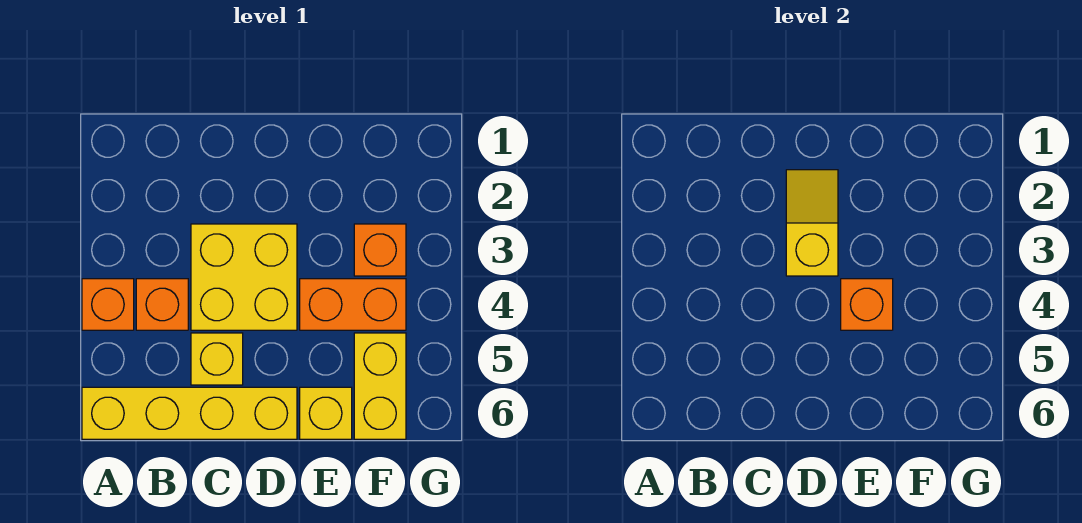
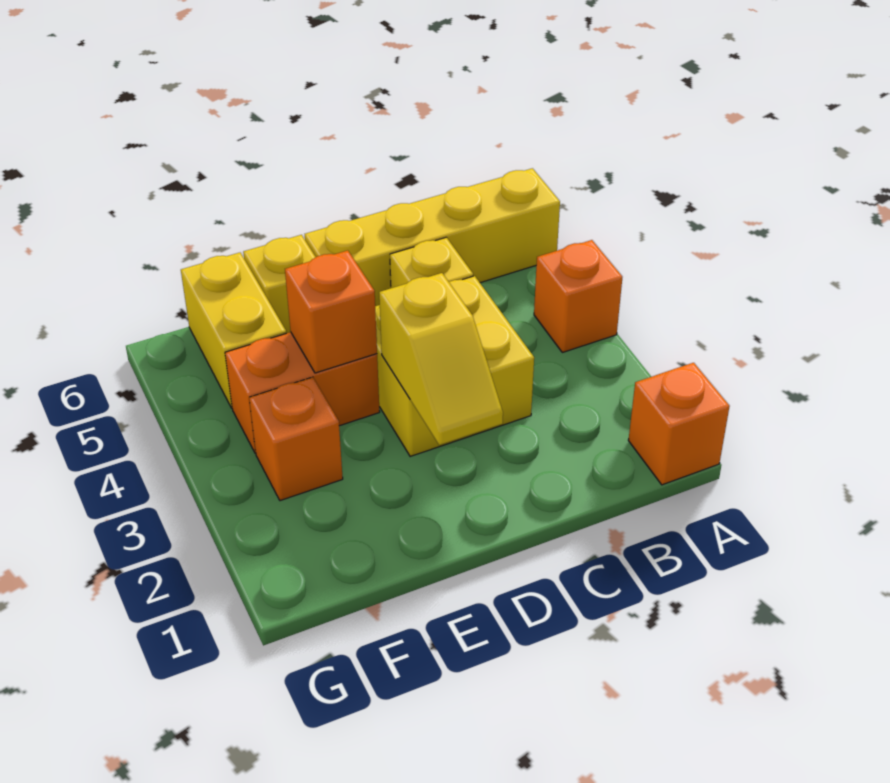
orange brick B4 level 1 -> orange brick A1 level 1

